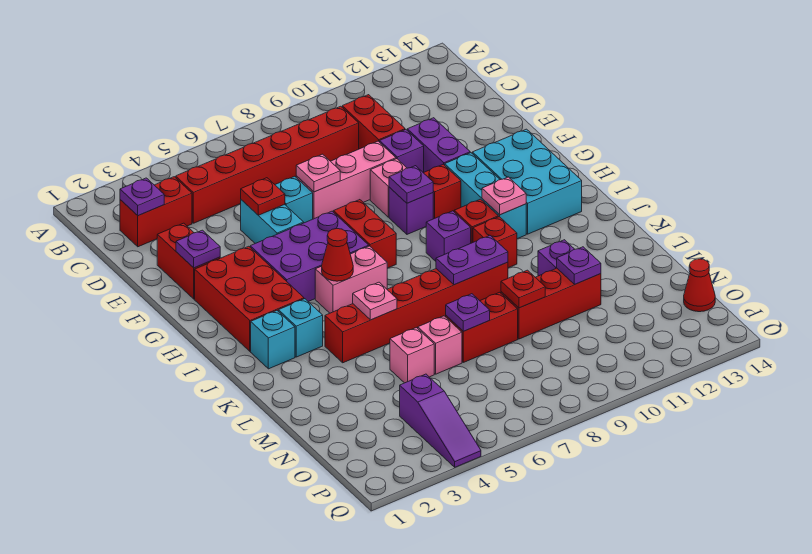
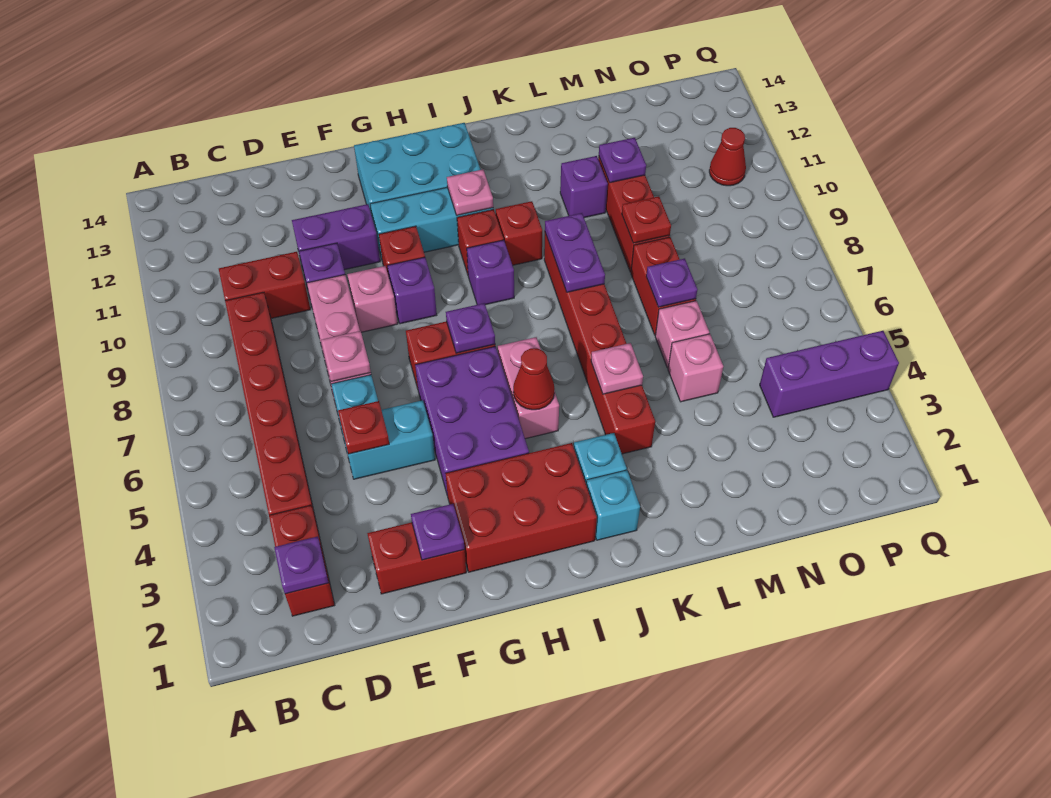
purple plate G9 level 2 -> purple plate H7 level 2
purple slope O4:Q4 level 1 top O -> purple brick O4:Q4 level 1
red cone O14 level 1 -> red cone P11 level 1

